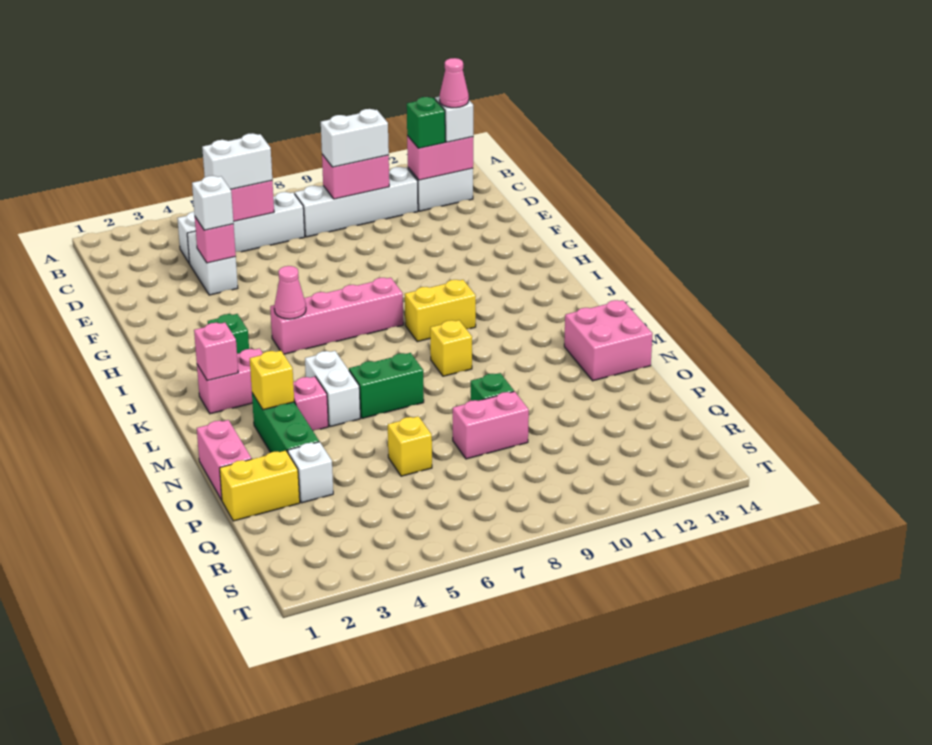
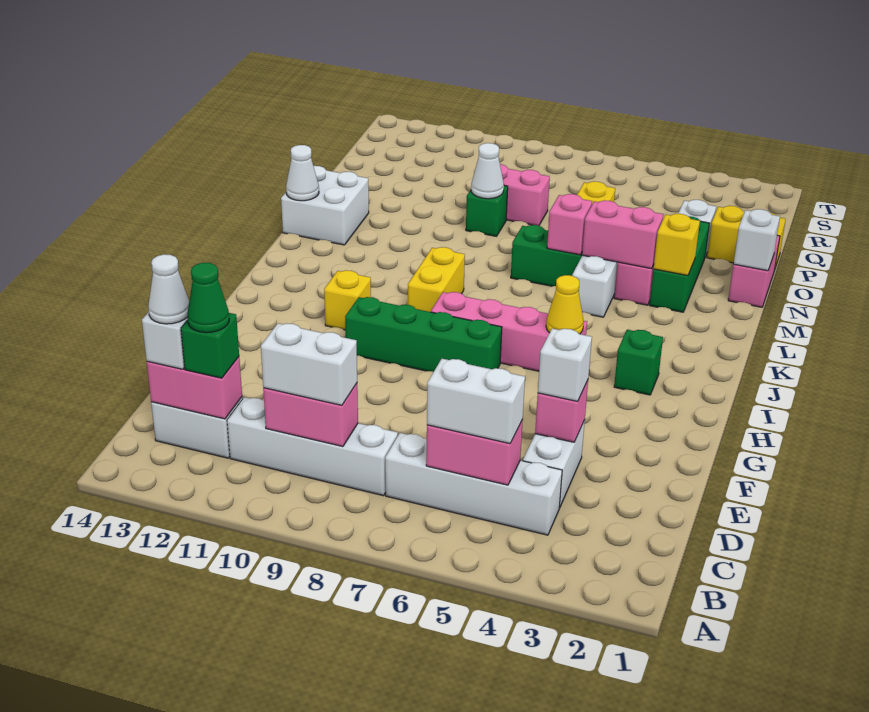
none -> green cone C12 level 4
pink cone C13 level 4 -> white cone C13 level 4
none -> green brick H7:H10 level 1
pink cone I5 level 2 -> yellow cone I5 level 2
yellow brick J9:J10 level 1 -> yellow brick J9:K9 level 1
pink brick K2:K3 level 1 -> pink brick M4:M5 level 2
pink brick K2 level 2 -> pink brick M6 level 2
yellow brick L9 level 1 -> yellow brick I11 level 1
pink brick M13:N14 level 1 -> white brick M13:N14 level 1
none -> white cone M14 level 2
none -> white brick N1 level 2
none -> white cone O9 level 2

